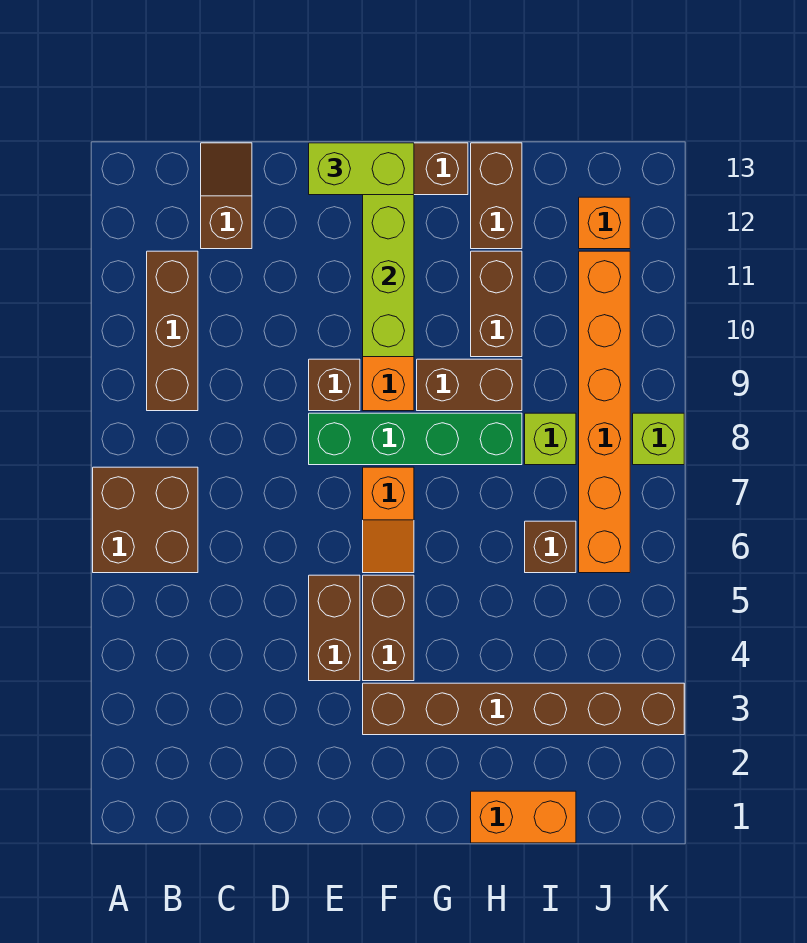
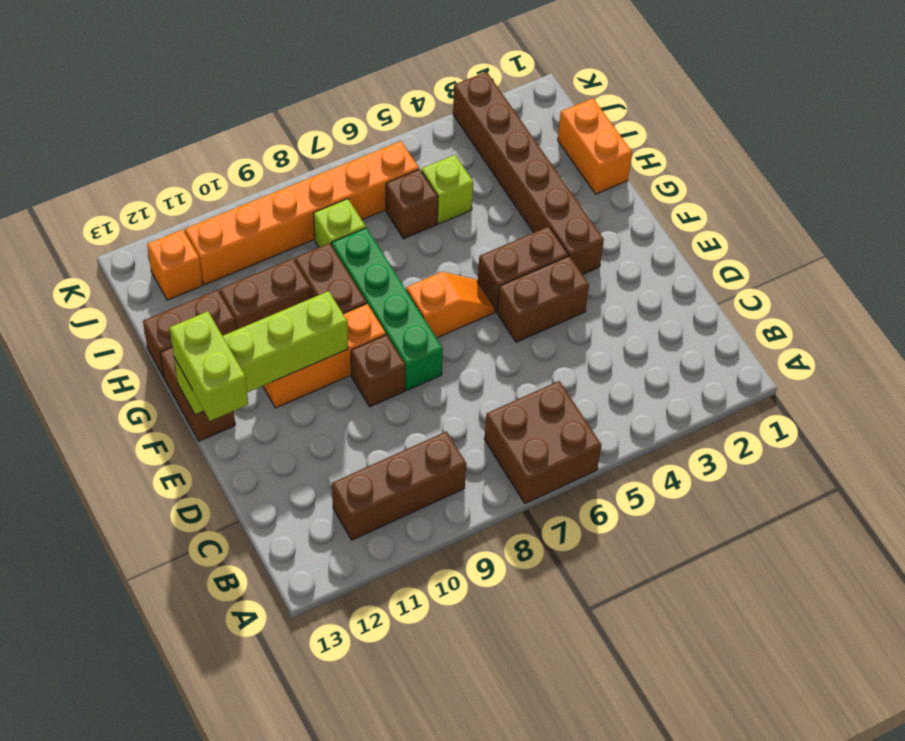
brown slope C12:C13 level 1 top 12 -> none
lime brick K8 level 1 -> lime brick I5 level 1

